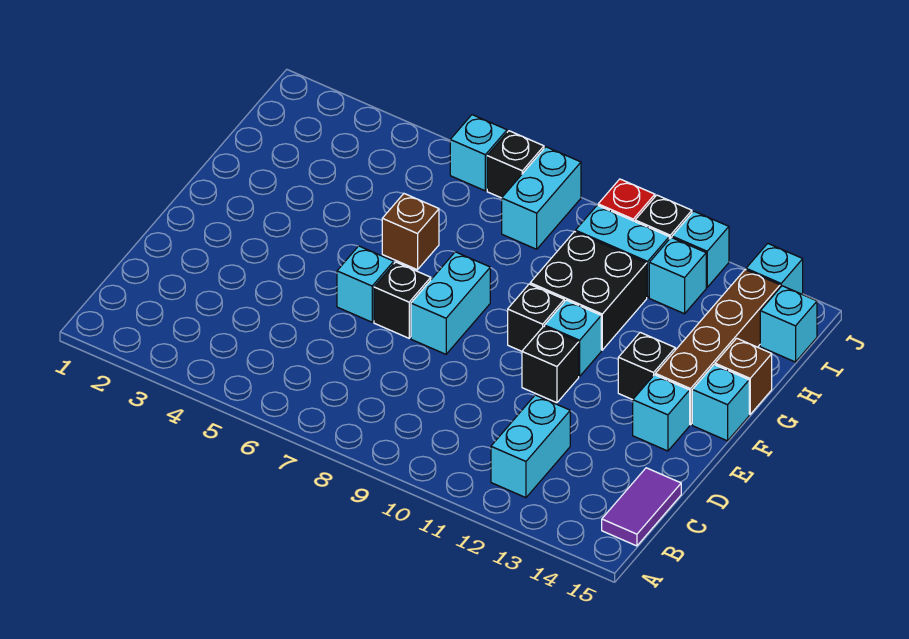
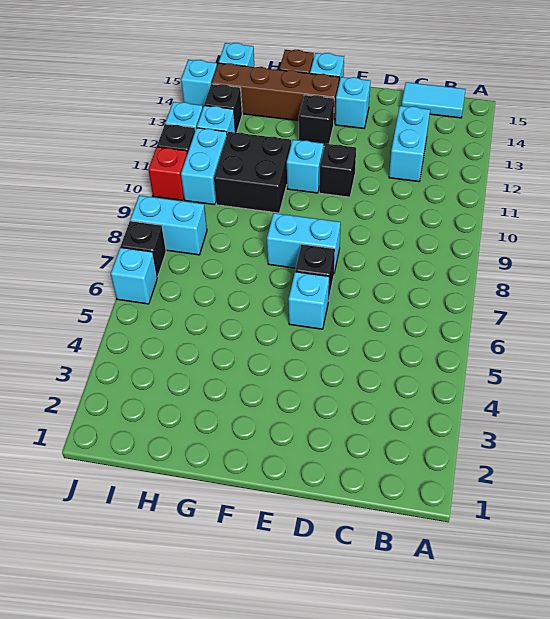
cyan brick B12:C12 level 1 -> cyan brick C12:C13 level 1
purple tile B15:C15 level 1 -> cyan tile B15:C15 level 1
black brick F10 level 1 -> black brick I13 level 1
brown brick G6 level 1 -> none

